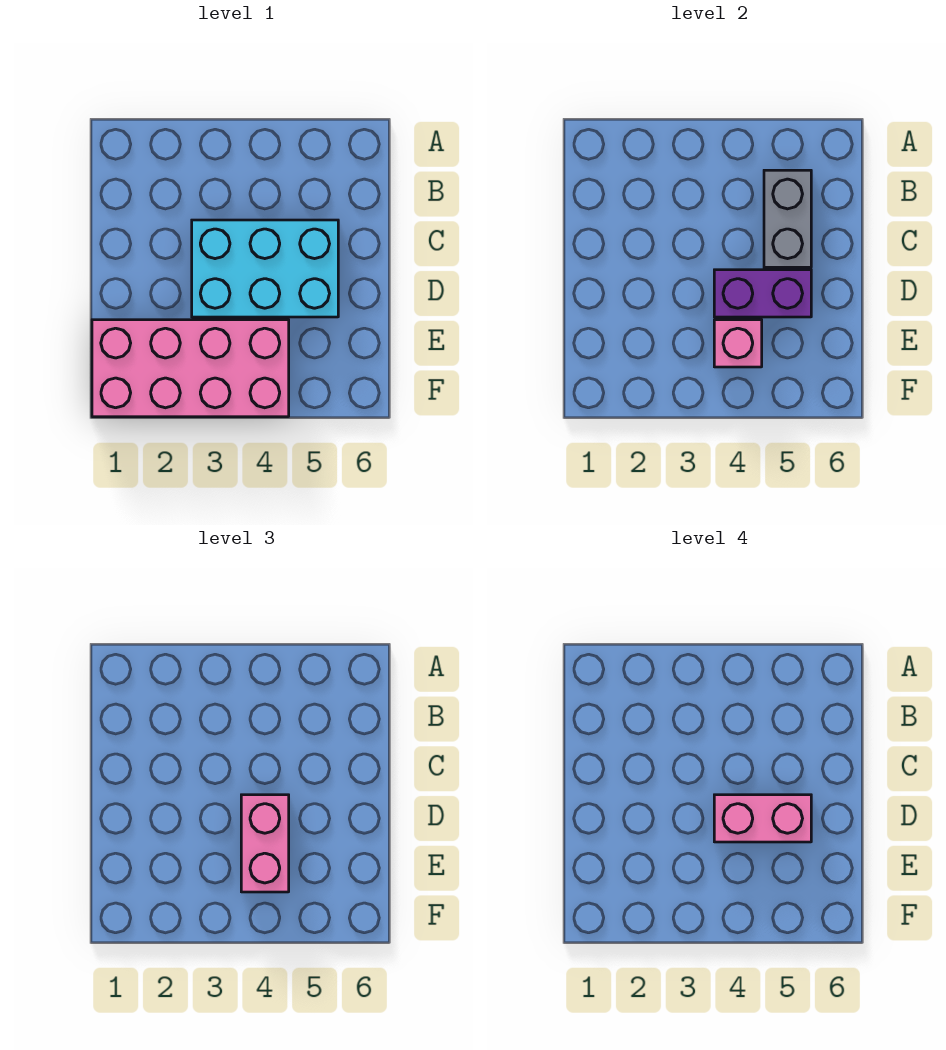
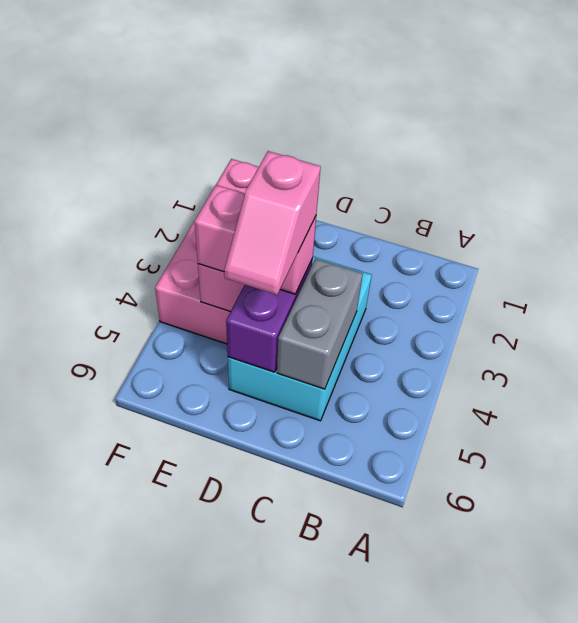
grey brick B5:C5 level 2 -> grey brick C4:C5 level 2
pink brick D4:D5 level 4 -> pink slope D4:D5 level 4 top 4

